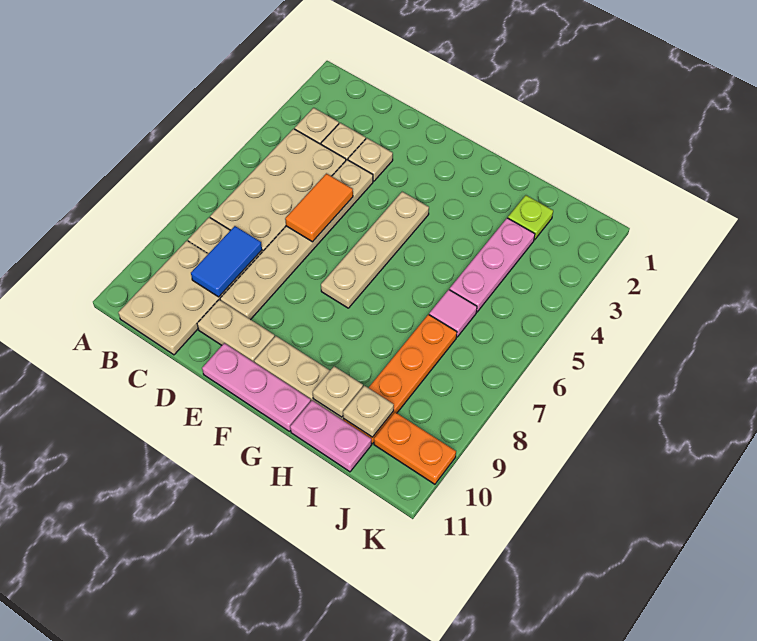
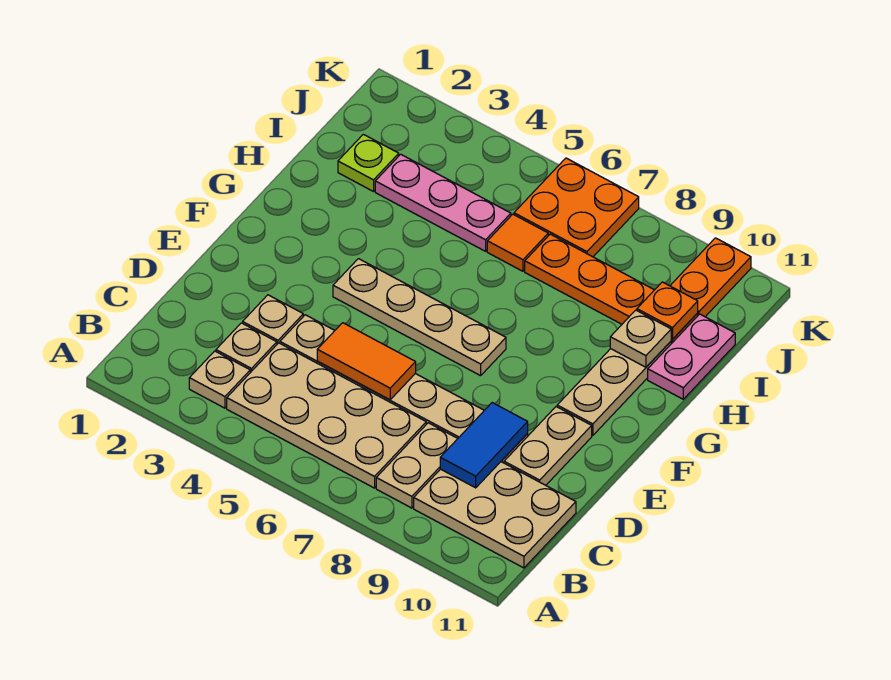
blue tile C8:C9 level 2 -> blue tile C9:D9 level 2
pink plate E11:G11 level 1 -> none
pink tile I6 level 1 -> orange tile I6 level 1
tan plate I10 level 2 -> orange plate I10 level 2
none -> orange plate J6:K7 level 1

